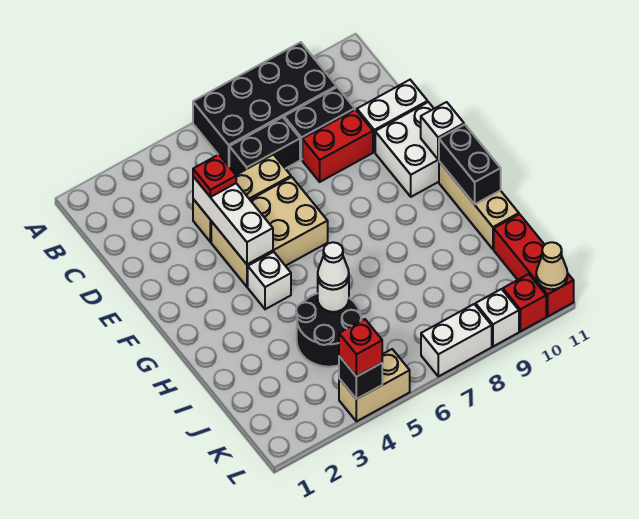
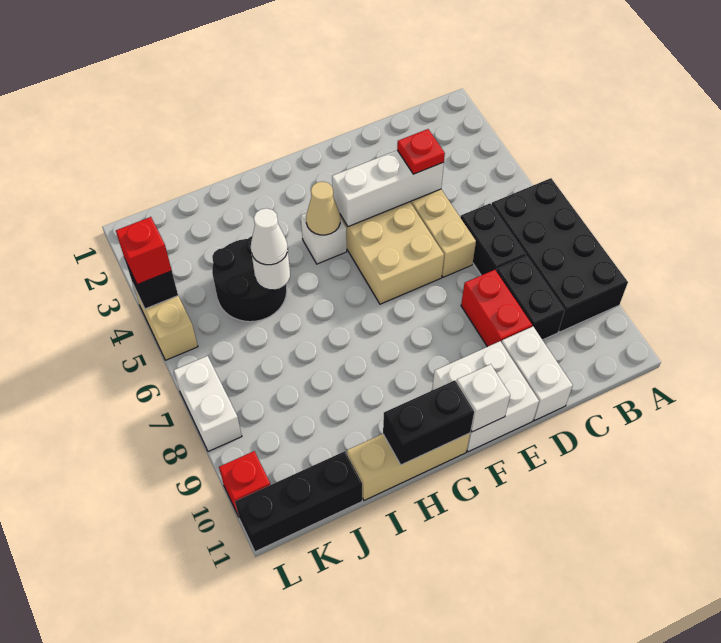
red brick J11:L11 level 1 -> black brick J11:L11 level 1
white brick L9 level 1 -> none
tan cone L11 level 2 -> tan cone G4 level 2

